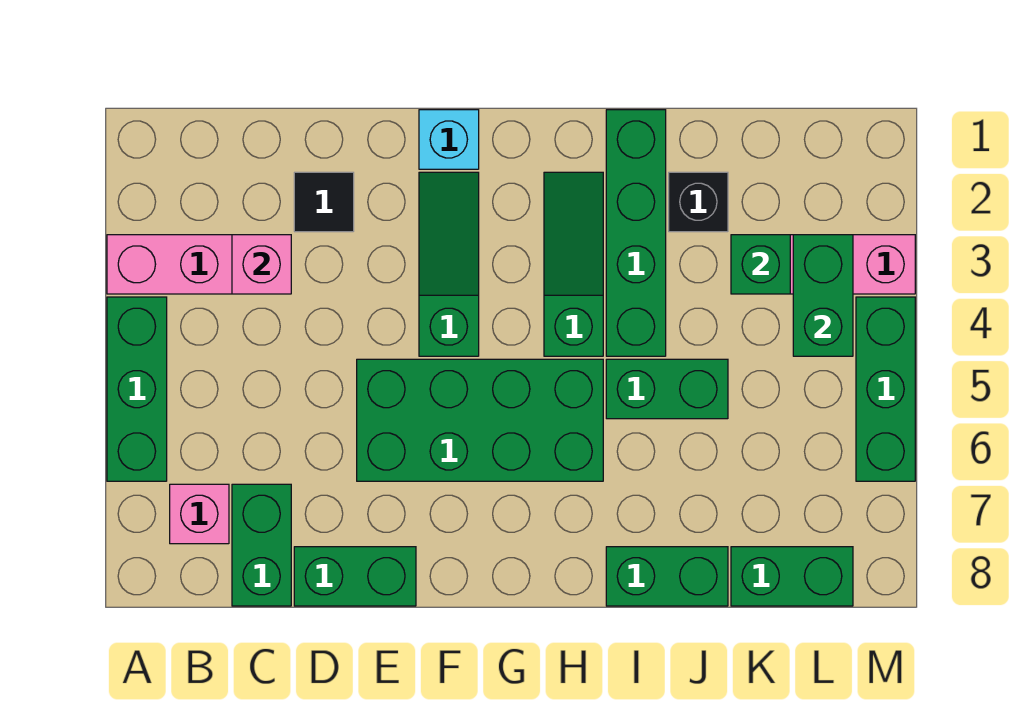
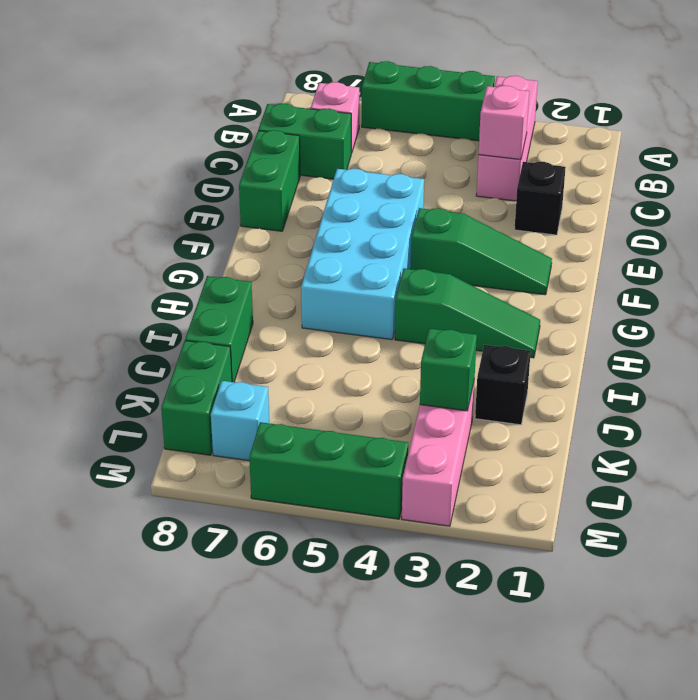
black tile D2 level 1 -> black brick D2 level 1
green brick E5:H6 level 1 -> cyan brick E5:H6 level 1
cyan brick F1 level 1 -> cyan brick L7 level 1
green brick I1:I4 level 1 -> none
green brick I5:J5 level 1 -> none
green brick L3:L4 level 2 -> none

